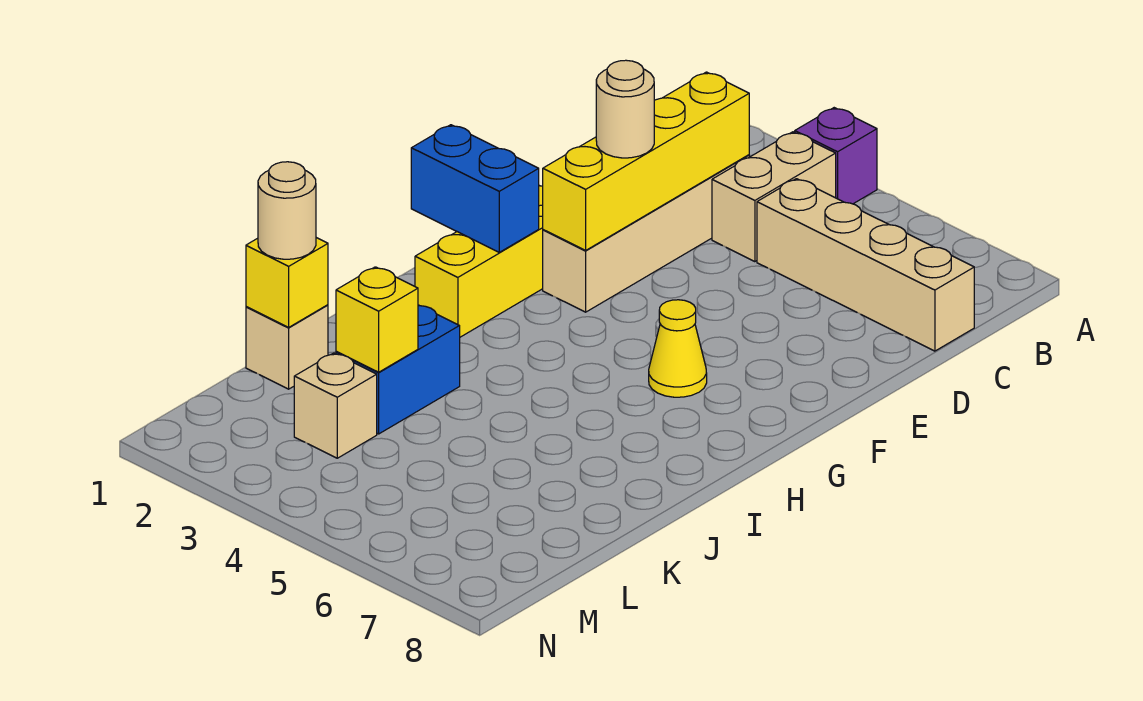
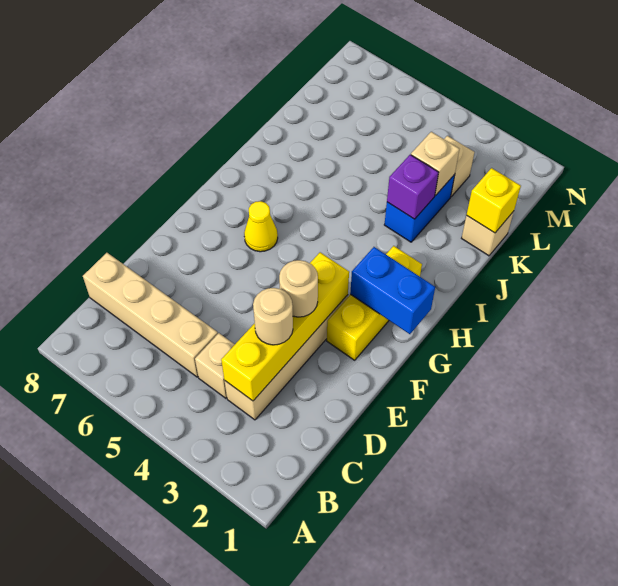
purple brick A4 level 1 -> purple brick J3 level 2
tan brick B4:C4 level 1 -> tan brick C4 level 1
tan round brick K1 level 3 -> tan round brick D3 level 3
yellow brick K3 level 2 -> tan brick K3 level 2

